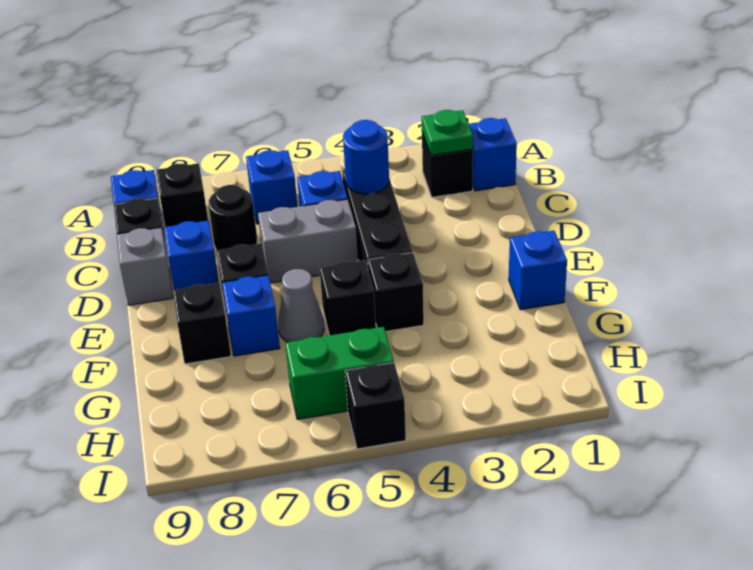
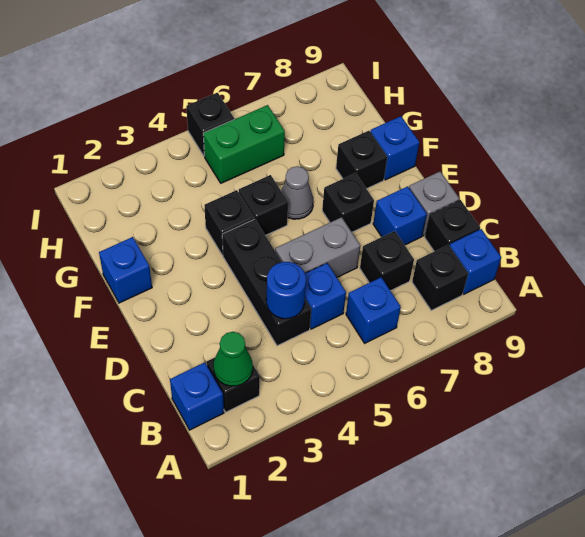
green plate B2 level 2 -> green cone B2 level 2
black round brick C7 level 1 -> black brick C7 level 1
blue brick F7 level 1 -> blue brick F9 level 1

